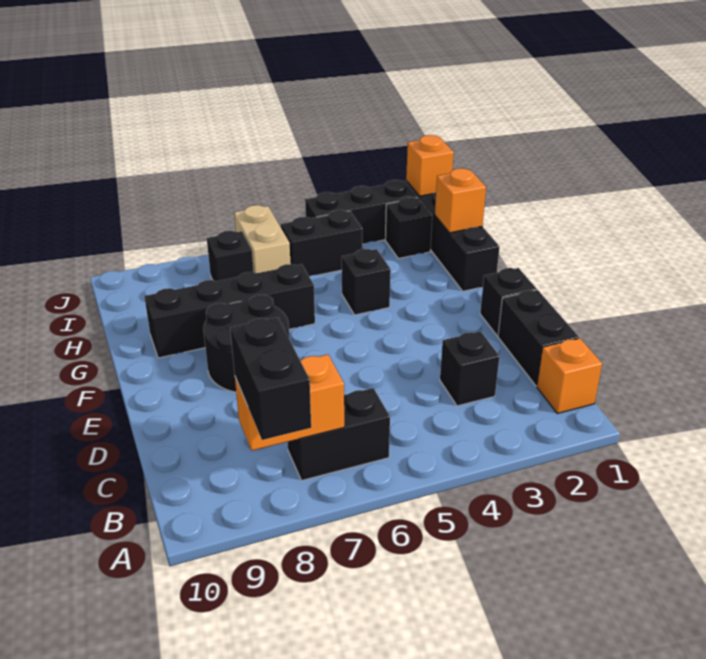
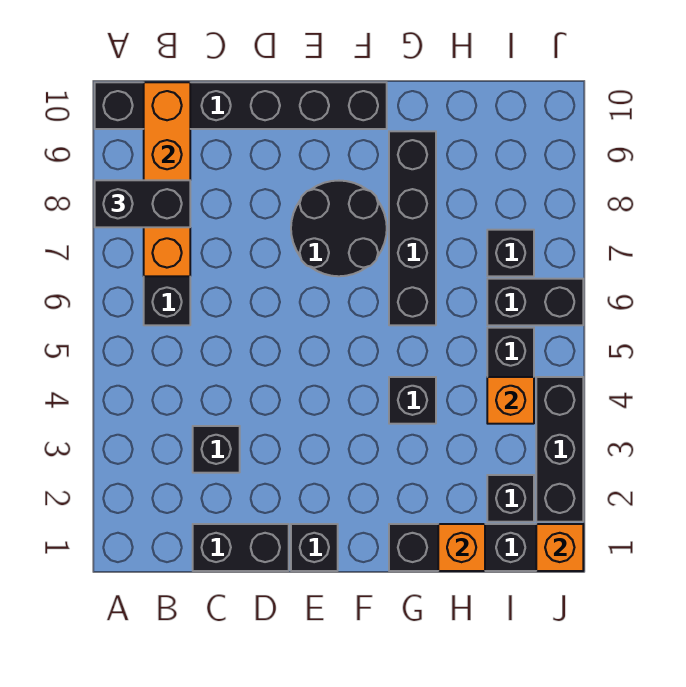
none -> black brick A10:F10 level 1
orange brick B1 level 1 -> orange brick I4 level 2
orange brick B7:B8 level 2 -> orange brick B7:B10 level 2
tan brick I6:J6 level 1 -> black brick I6:J6 level 1

